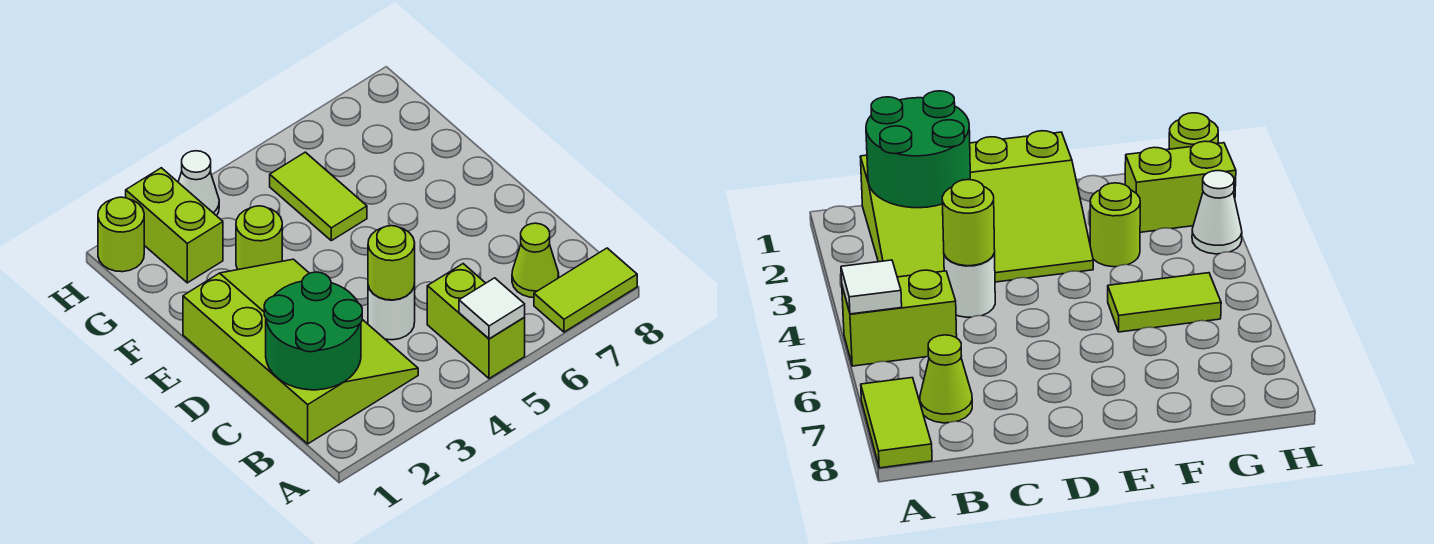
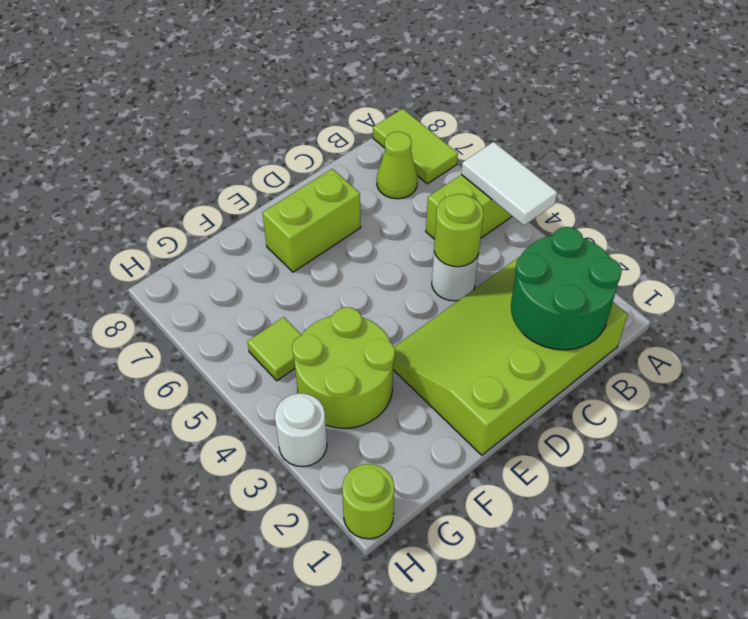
white tile A5 level 2 -> white tile A4:A5 level 2
lime round brick F3 level 1 -> lime round brick F3:G4 level 1
lime tile F5:G5 level 1 -> lime tile G5 level 1
lime brick G2:H2 level 1 -> lime brick D7:E7 level 1
white cone H3 level 1 -> white round brick H3 level 1

